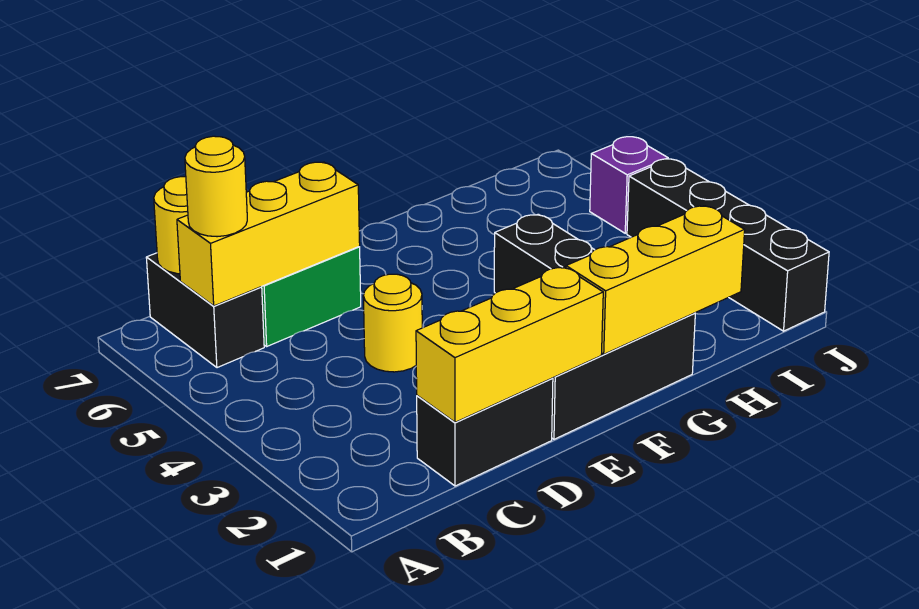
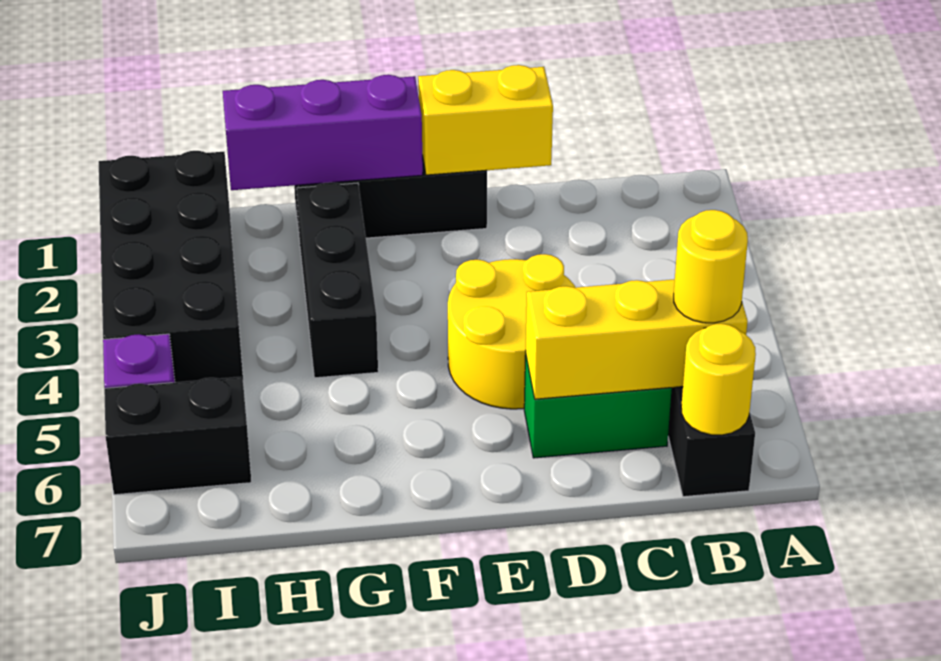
black brick C1:D1 level 1 -> black brick I6:J6 level 1
yellow brick C1:E1 level 2 -> yellow brick D1:E1 level 2
yellow round brick D4 level 1 -> yellow round brick D4:E5 level 1
yellow brick F1:H1 level 2 -> purple brick F1:H1 level 2
black brick J1:J4 level 1 -> black brick I1:J4 level 1

